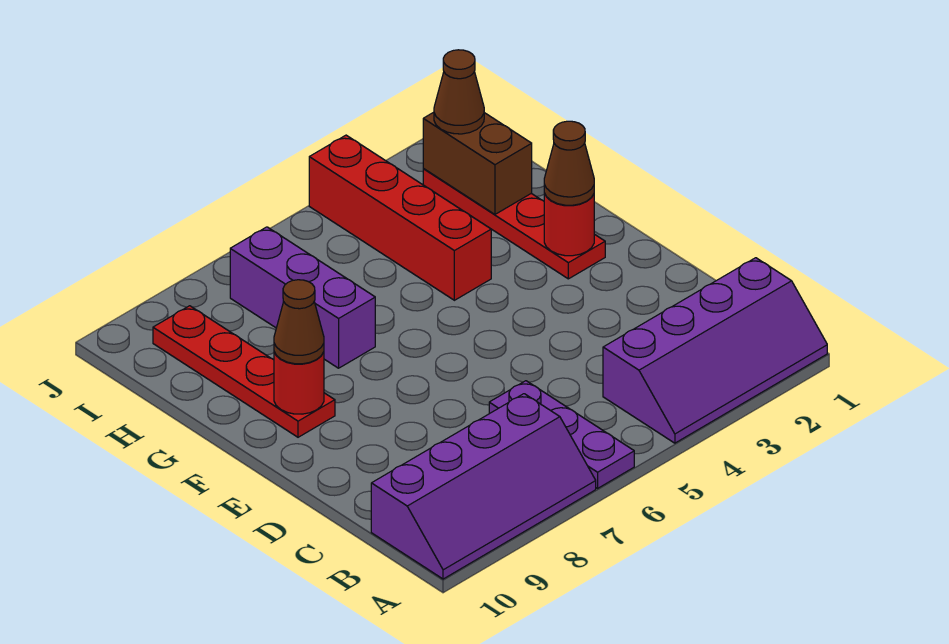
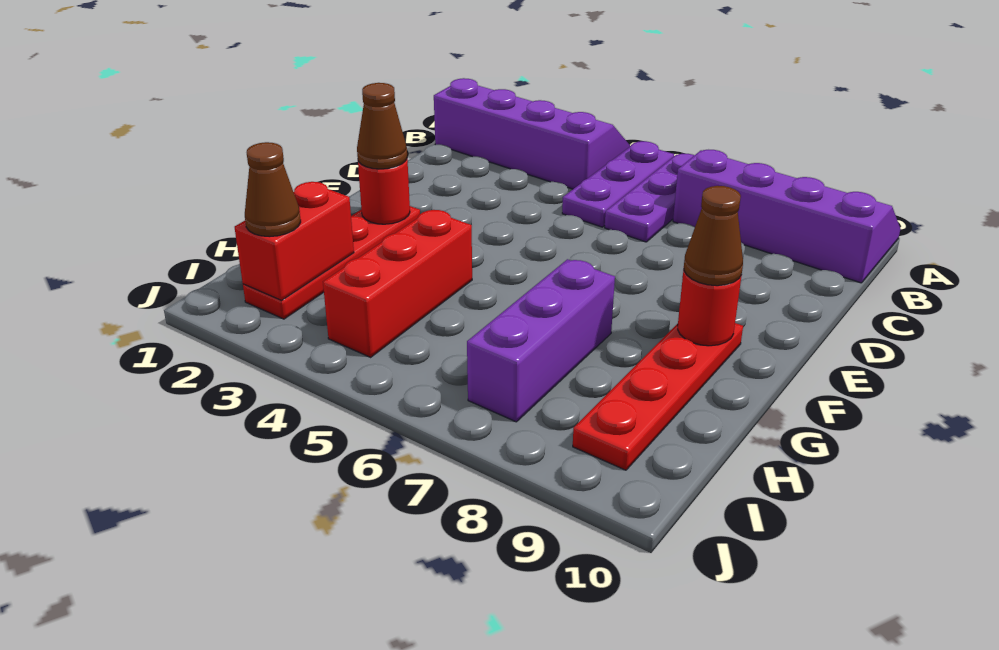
none -> purple plate A5:C5 level 1
red brick G4:J4 level 1 -> red brick G4:I4 level 1
brown brick H2:I2 level 2 -> red brick H2:I2 level 2

